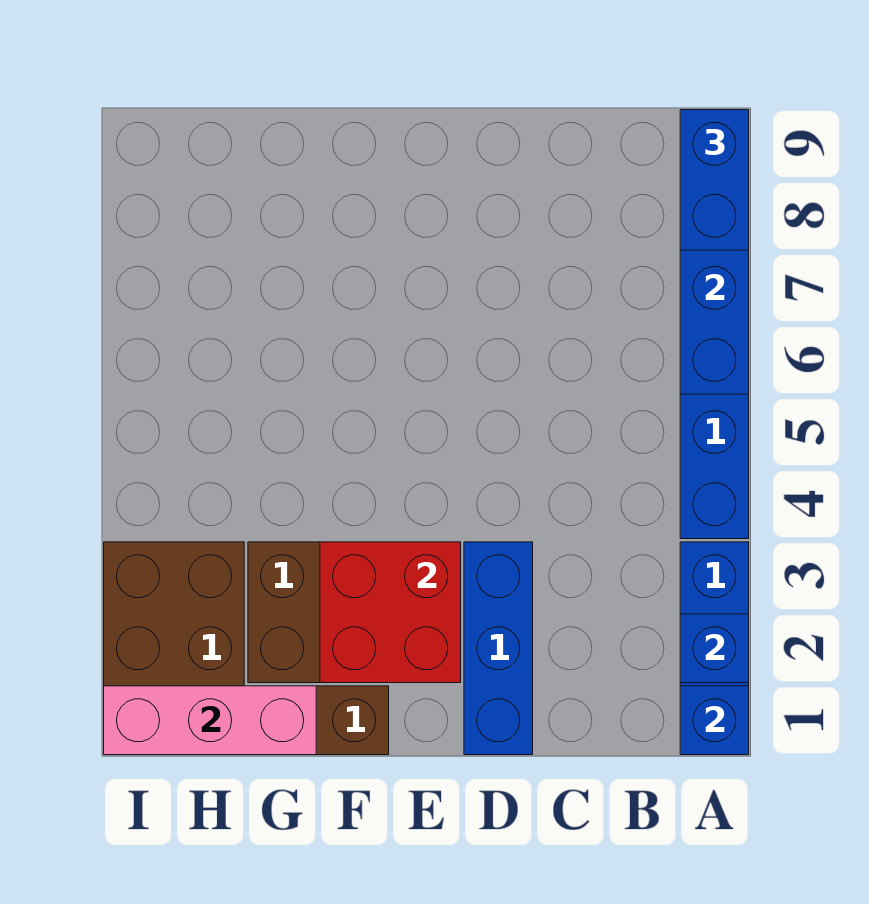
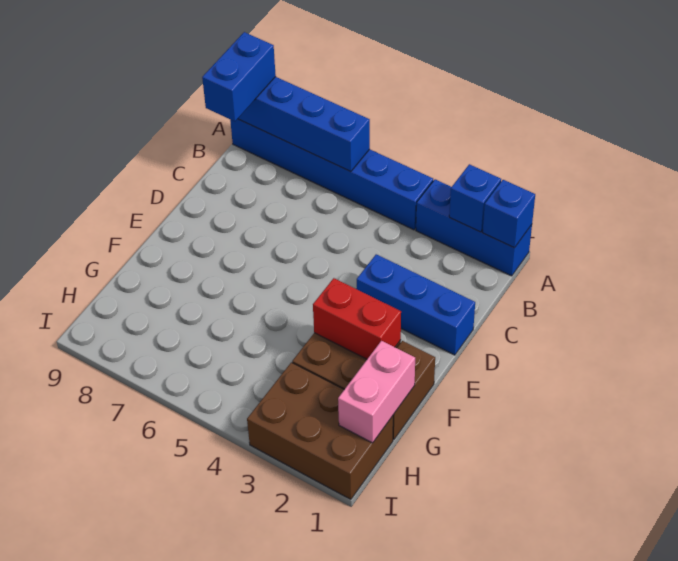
blue brick A8:A9 level 3 -> blue brick A9:B9 level 3
red brick E2:F3 level 2 -> red brick F2:F3 level 2
pink brick G1:I1 level 2 -> pink brick G1:H1 level 2

